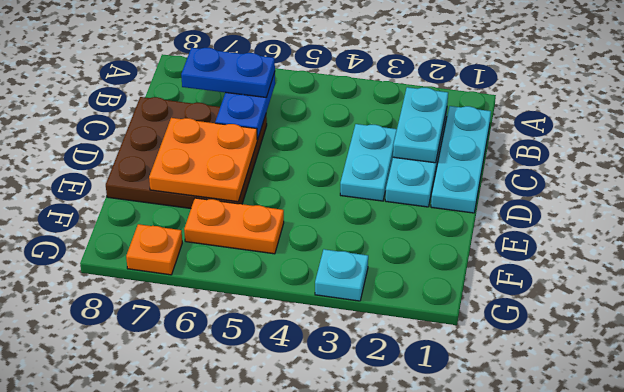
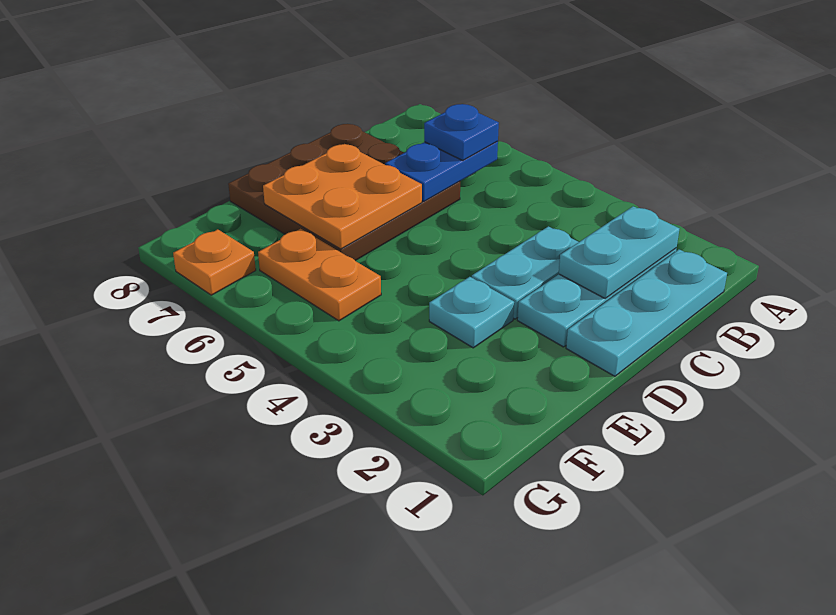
blue plate B6:B7 level 3 -> blue plate B6 level 3
cyan plate G3 level 1 -> cyan plate E3 level 1

